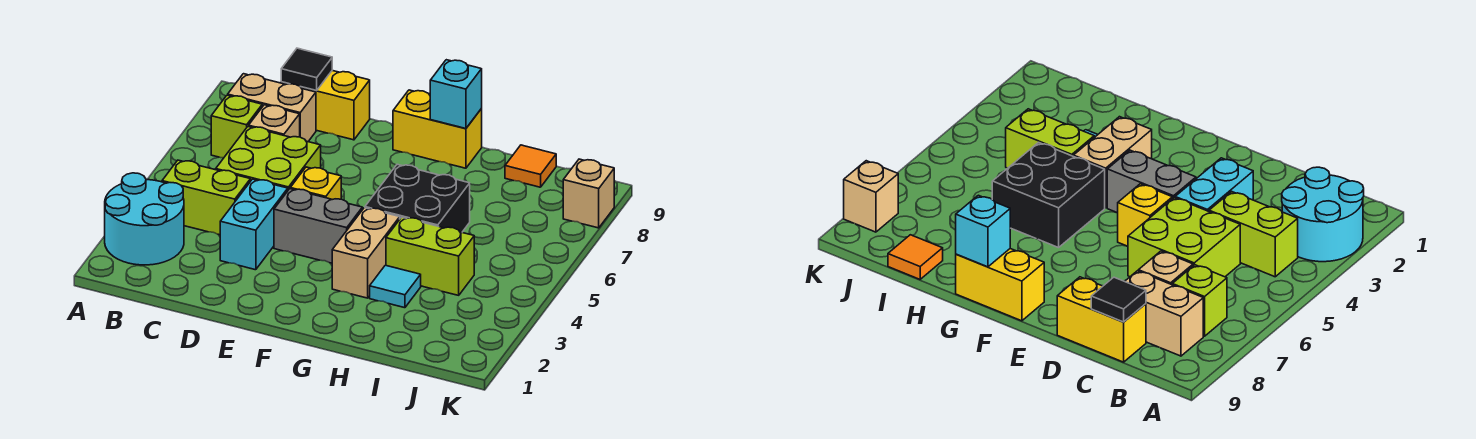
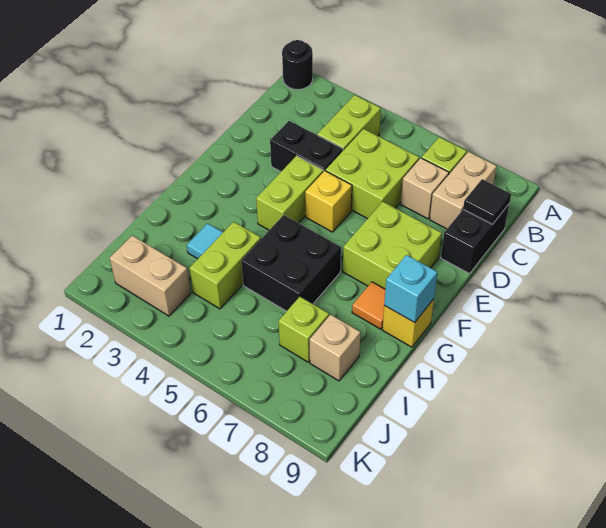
none -> black round brick A1 level 1
cyan round brick A2:B3 level 1 -> none
yellow brick C9:D9 level 1 -> black brick C9:D9 level 1
cyan brick D3:D4 level 1 -> black brick D3:D4 level 1
grey brick E4:F4 level 1 -> lime brick E4:F4 level 1
none -> lime brick E7:F8 level 1
yellow brick F9:G9 level 1 -> yellow brick G9 level 1
tan brick G3:G4 level 1 -> tan brick J2:J3 level 1
none -> lime brick I7 level 1
orange tile I9 level 1 -> orange tile G8 level 1
tan brick K8 level 1 -> tan brick I8 level 1

